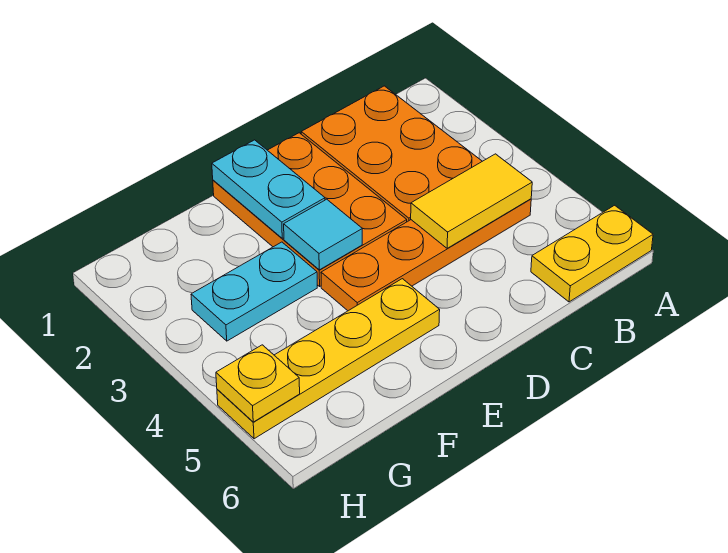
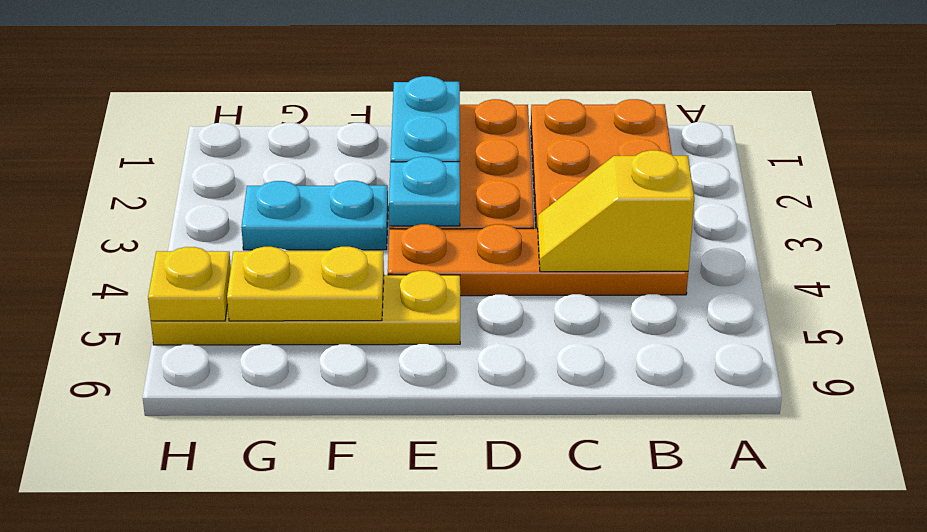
yellow plate A6:B6 level 1 -> yellow plate F5:G5 level 2
yellow tile B4:C4 level 2 -> yellow slope B4:C4 level 2 top B
cyan tile E3 level 2 -> cyan plate E3 level 2

